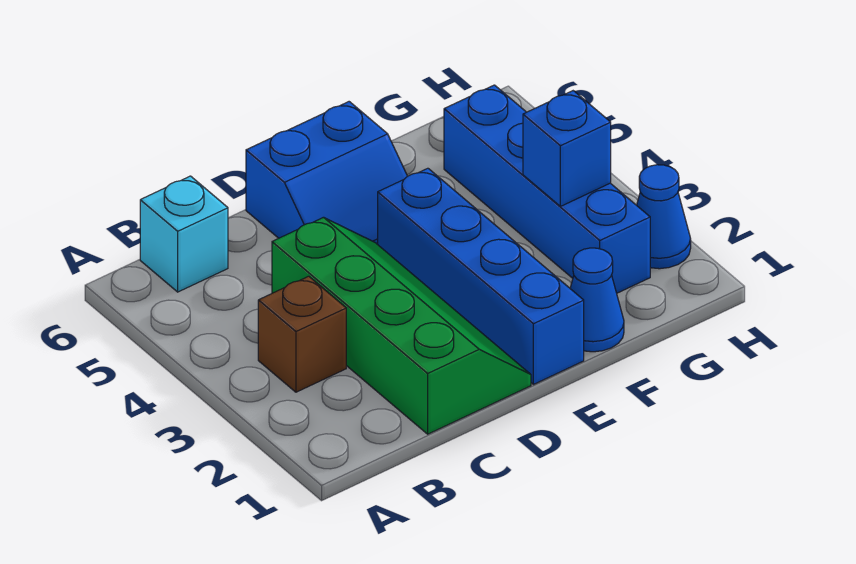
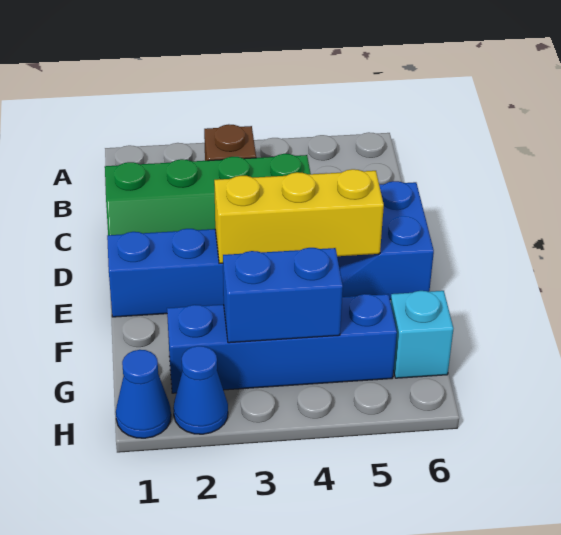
cyan brick B6 level 1 -> cyan brick G6 level 1
none -> yellow brick E3:E5 level 2
blue cone F1 level 1 -> blue cone H1 level 1
blue brick G3 level 2 -> blue brick G3:G4 level 2

